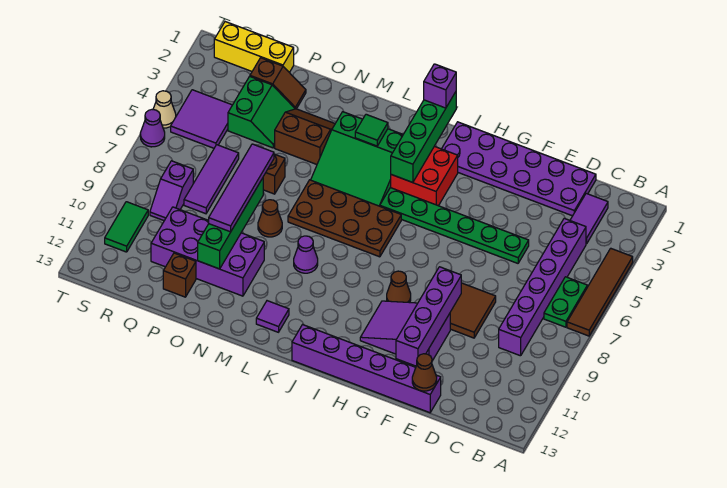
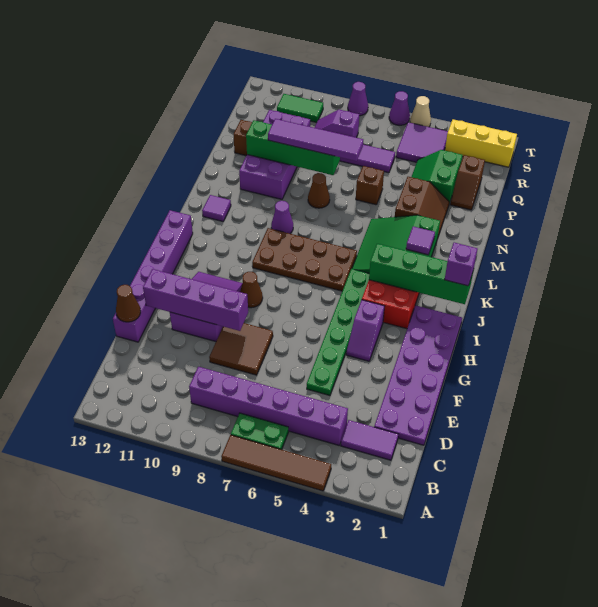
none -> purple slope G4:H4 level 1 top H
brown plate J6:M7 level 1 -> brown plate J6:K9 level 1
green tile L3 level 2 -> purple tile L3 level 2
green slope P3:Q4 level 1 top Q -> green slope P3:Q4 level 1 top 3
yellow brick Q1:S1 level 1 -> yellow brick S1:S3 level 1
none -> purple cone T8 level 1

